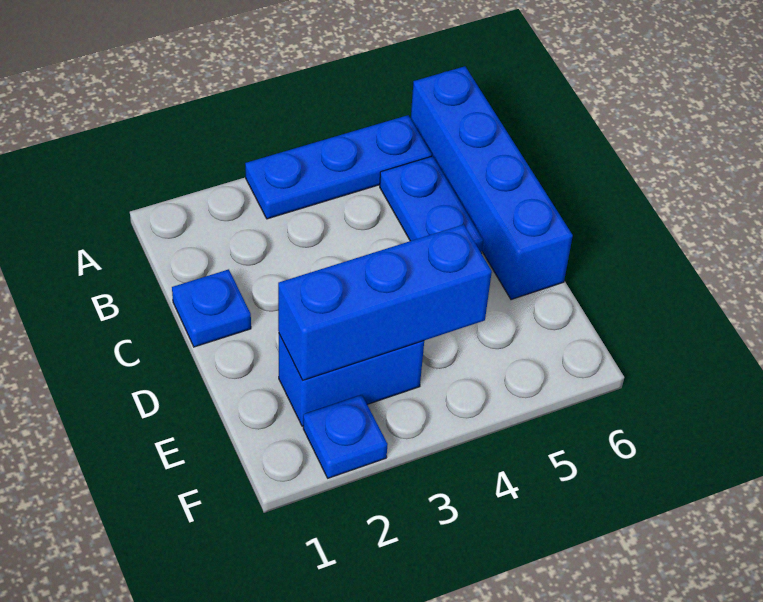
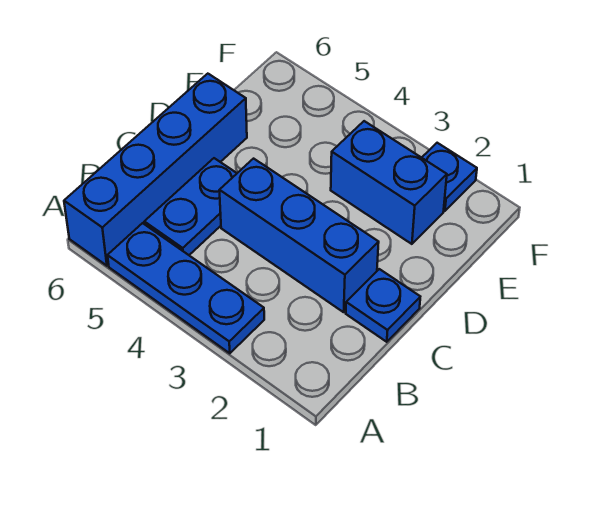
blue brick E2:E4 level 2 -> blue brick C2:C4 level 1

